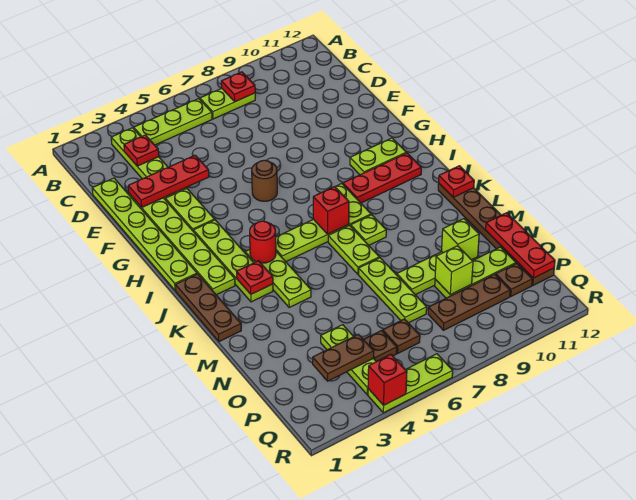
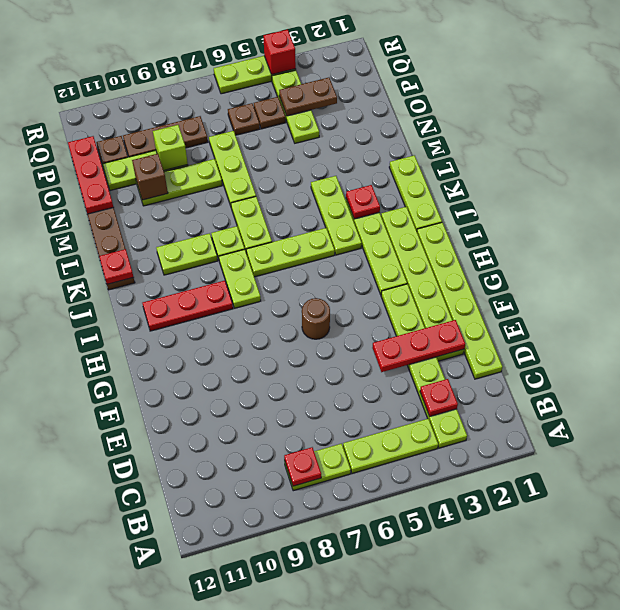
lime plate H10:H11 level 1 -> lime plate K9:K10 level 1
brown plate J1:L1 level 1 -> lime plate J1:L1 level 1
red round brick J4 level 2 -> none
red brick J7 level 2 -> none
lime brick N10 level 2 -> brown brick N10 level 2

